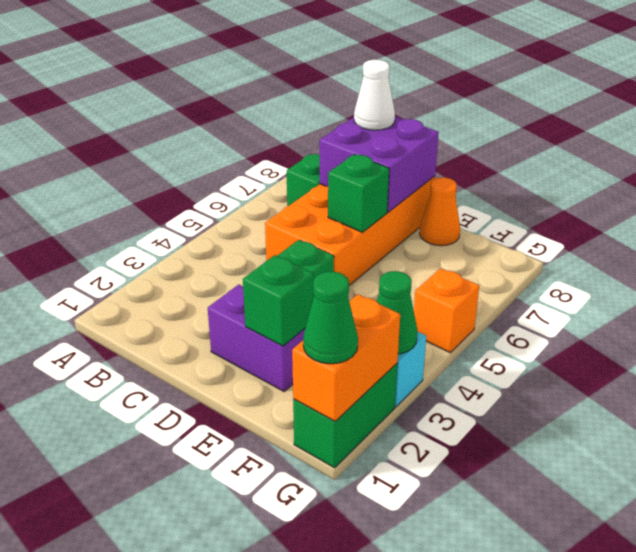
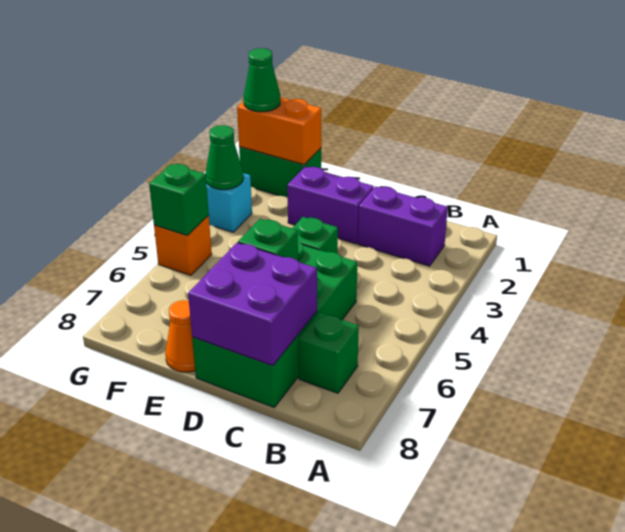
none -> purple brick B2:C2 level 1
orange brick C5:D8 level 1 -> green brick C5:D8 level 1
white cone C8 level 3 -> none
green brick E2 level 2 -> green brick G5 level 2
green brick G1:G2 level 1 -> green brick F1:G1 level 1
orange brick G1:G2 level 2 -> orange brick F1:G1 level 2

